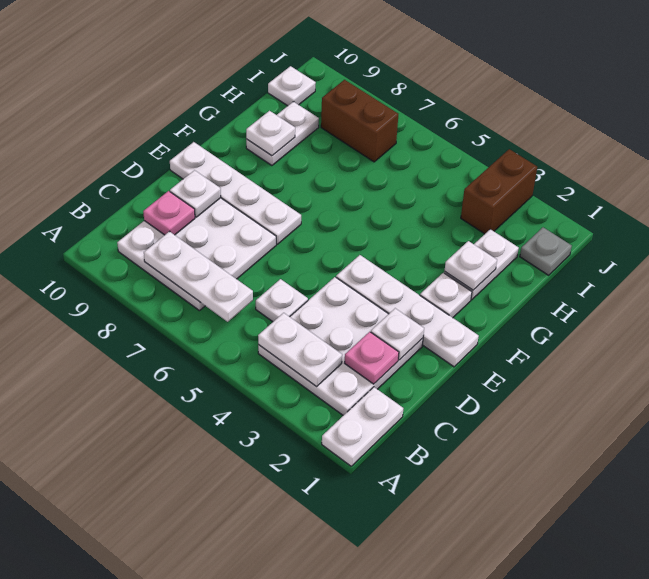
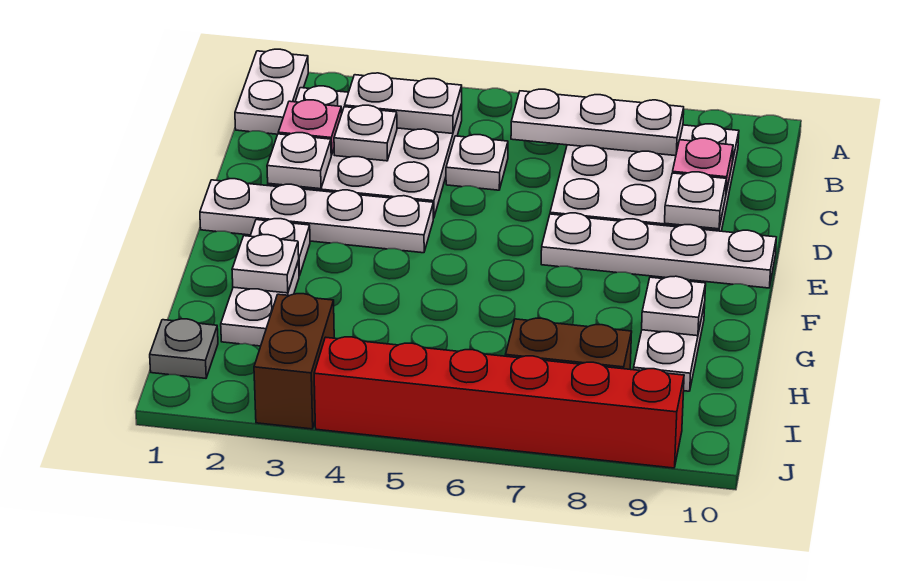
white plate I10 level 1 -> white plate C3 level 2
none -> red brick J4:J9 level 1

